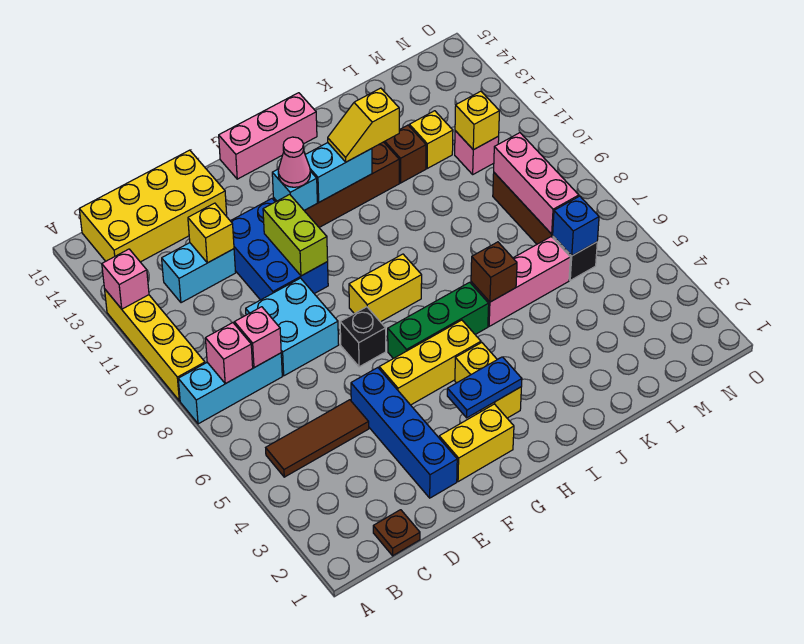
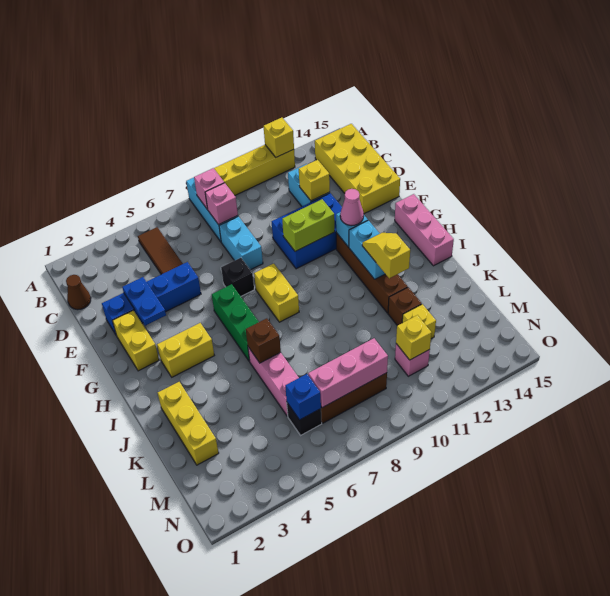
pink brick A12 level 2 -> yellow brick A12 level 2
brown plate C1 level 1 -> brown cone C1 level 1
cyan brick D8:E9 level 1 -> cyan brick D8:E8 level 1
yellow brick F5:H5 level 1 -> yellow brick J2:L2 level 1
blue plate G3:H3 level 2 -> blue plate E3:F3 level 2

